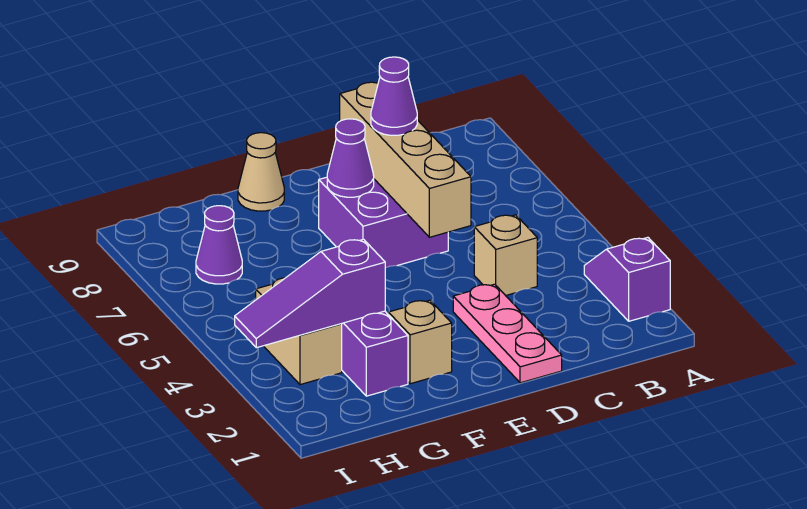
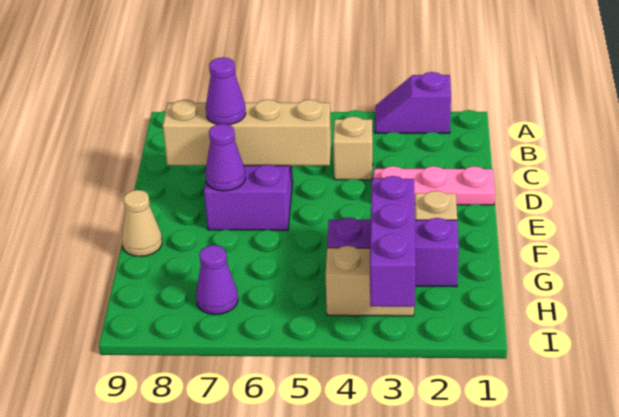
purple slope G3:I3 level 2 top G -> purple brick G3:I3 level 2

